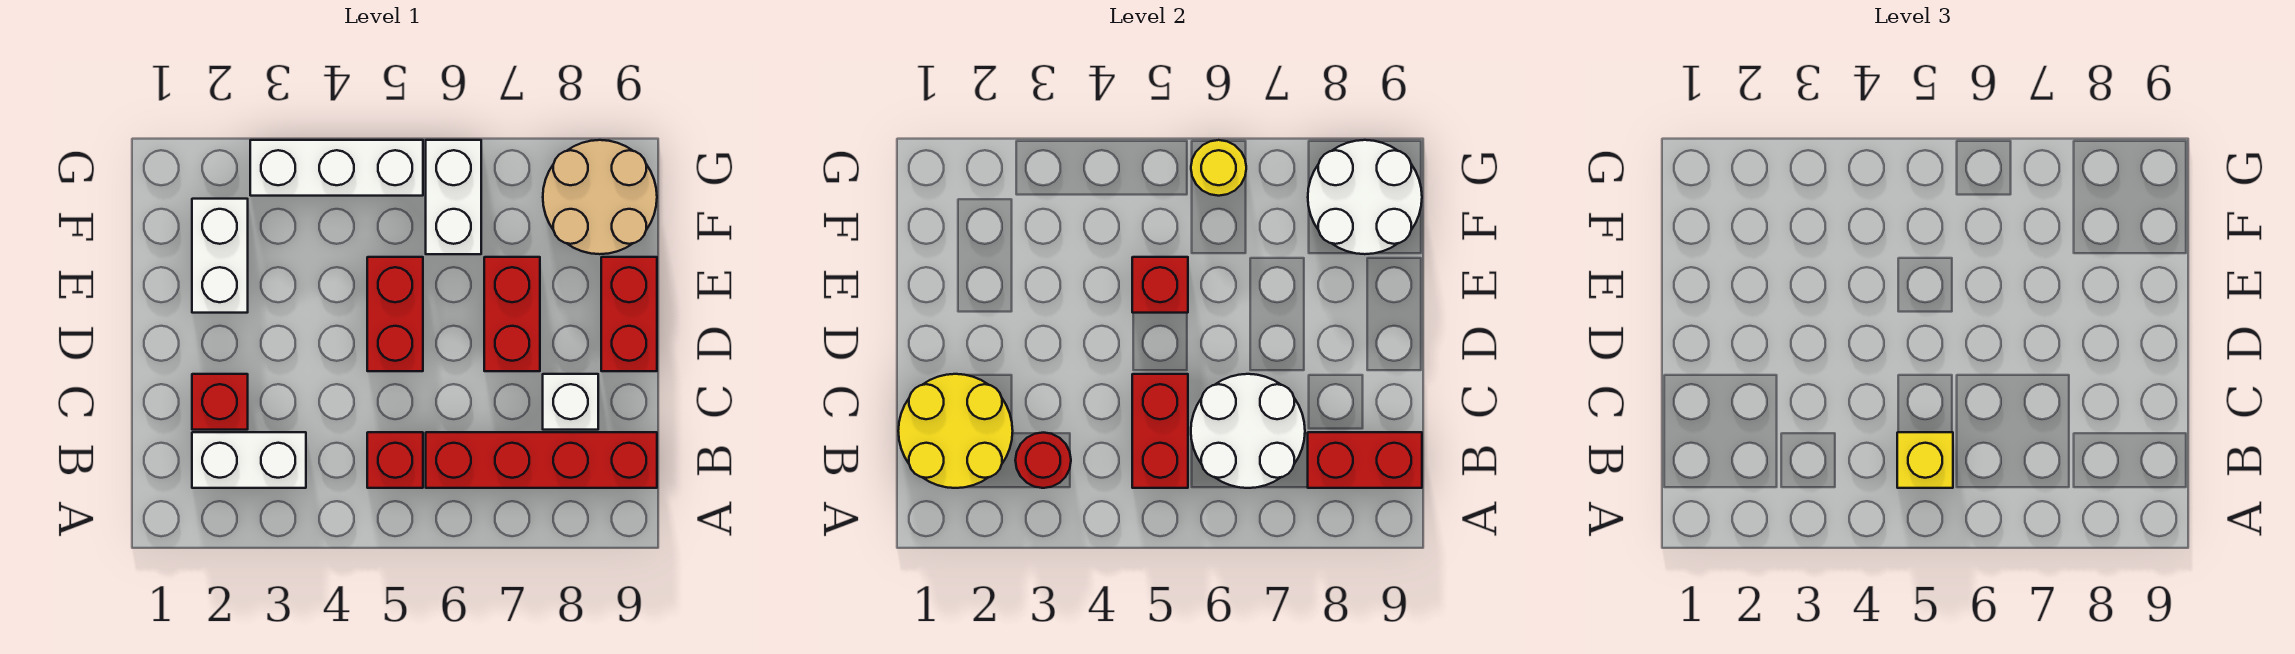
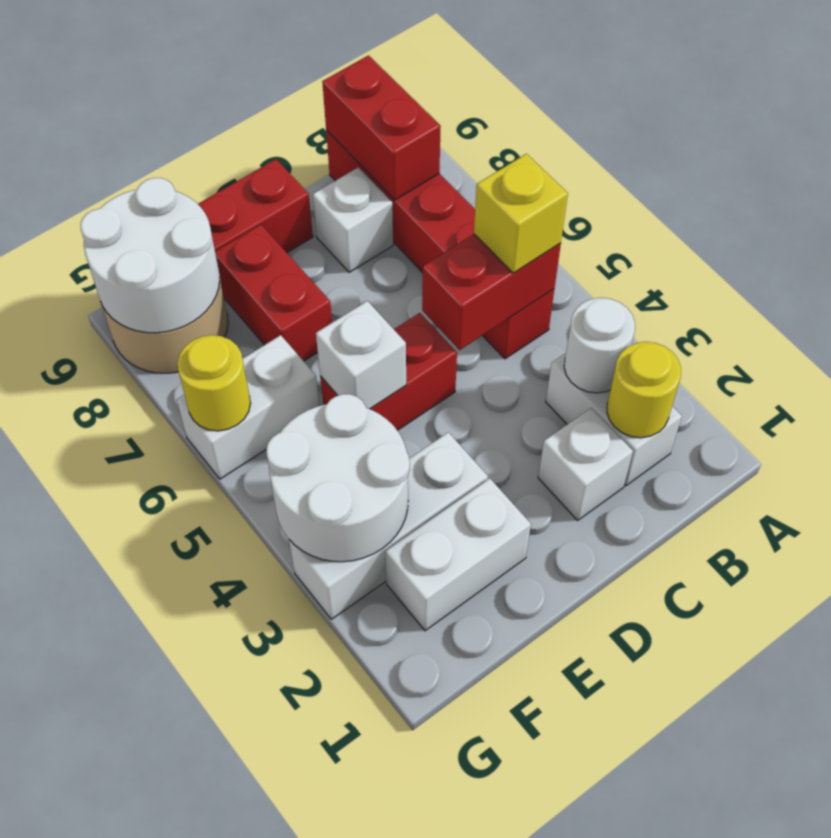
yellow round brick B1:C2 level 2 -> yellow round brick B2 level 2
red round brick B3 level 2 -> white round brick B3 level 2
white round brick B6:C7 level 2 -> white round brick F3:G4 level 2
red brick C2 level 1 -> white brick C2 level 1
red brick D7:E7 level 1 -> red brick E7:E8 level 1
red brick E5 level 2 -> white brick E5 level 2
white brick G3:G5 level 1 -> white brick E3:G3 level 1

